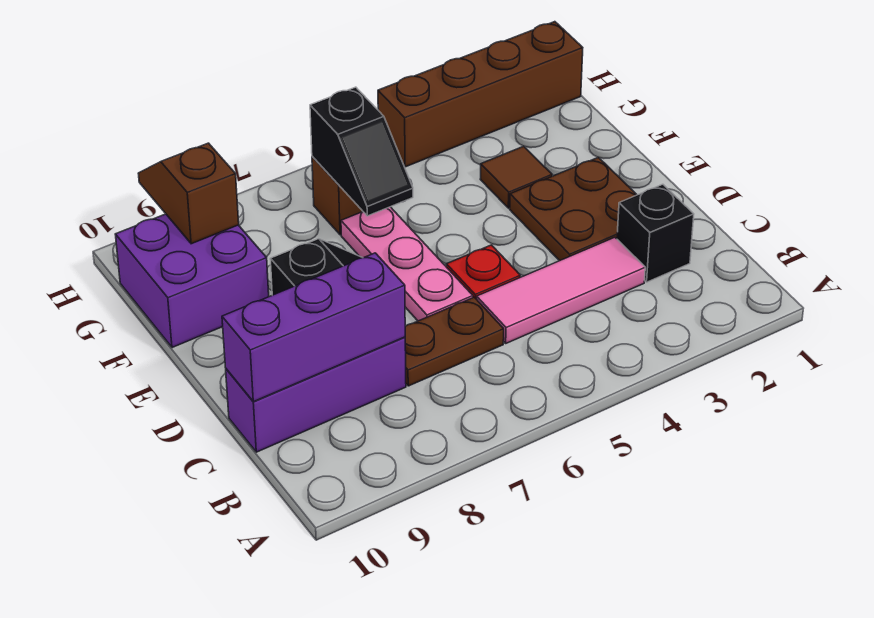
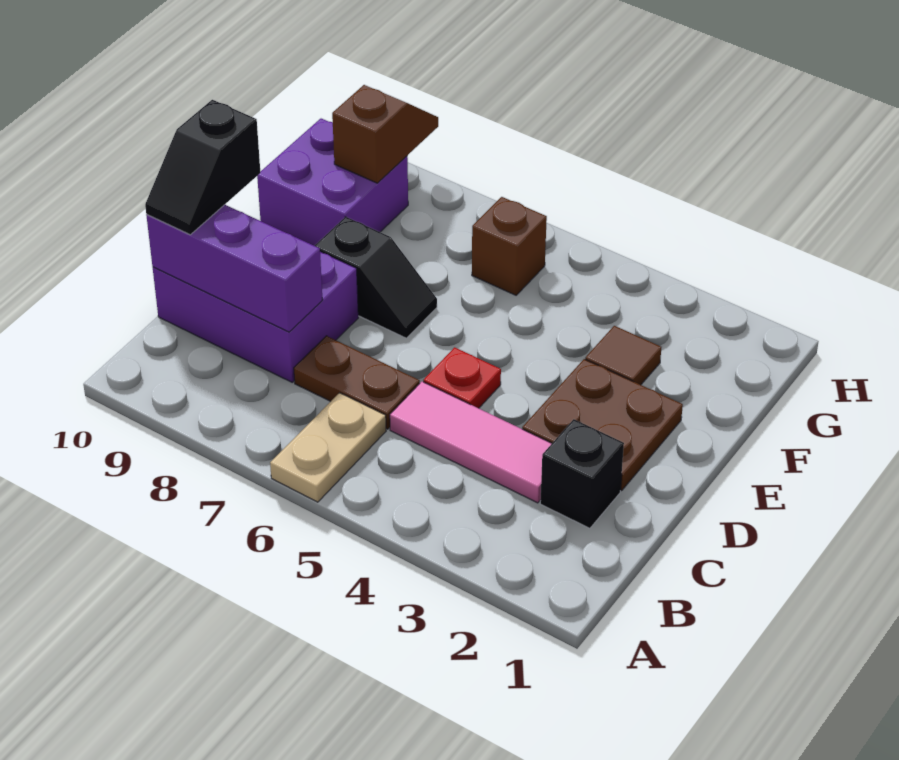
none -> tan plate A6:B6 level 1
purple brick C8:C10 level 1 -> purple brick C8:D10 level 1
pink plate D6:F6 level 1 -> none
black slope F6:G6 level 2 top G -> black slope C10:D10 level 3 top D
brown brick H1:H4 level 1 -> none

